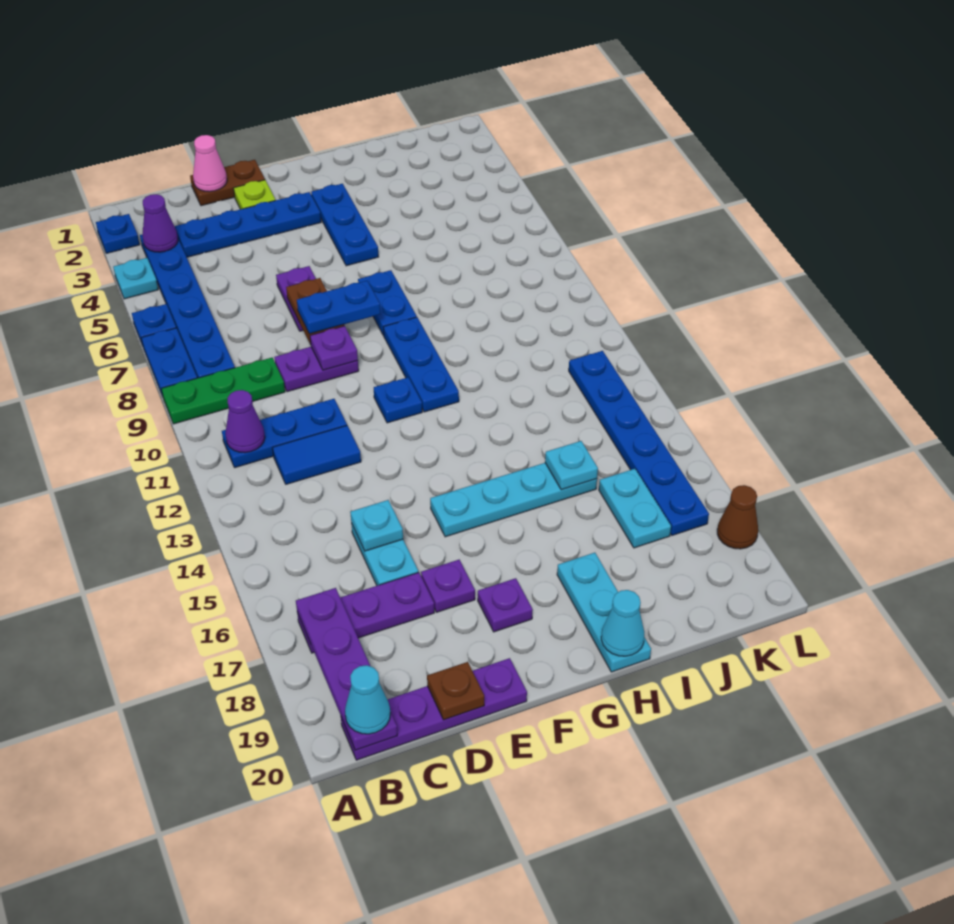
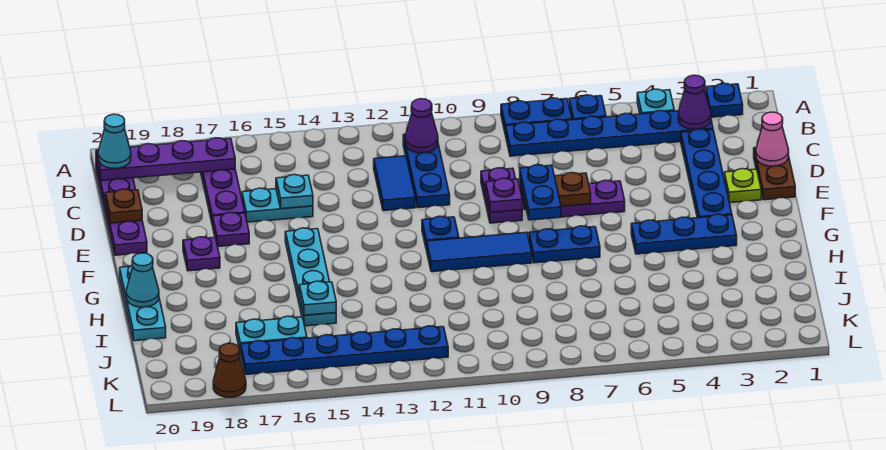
green plate A9:C9 level 1 -> none
blue plate G9:G11 level 1 -> blue tile G9:G11 level 1
cyan plate H18:H20 level 1 -> cyan plate G20:I20 level 1

